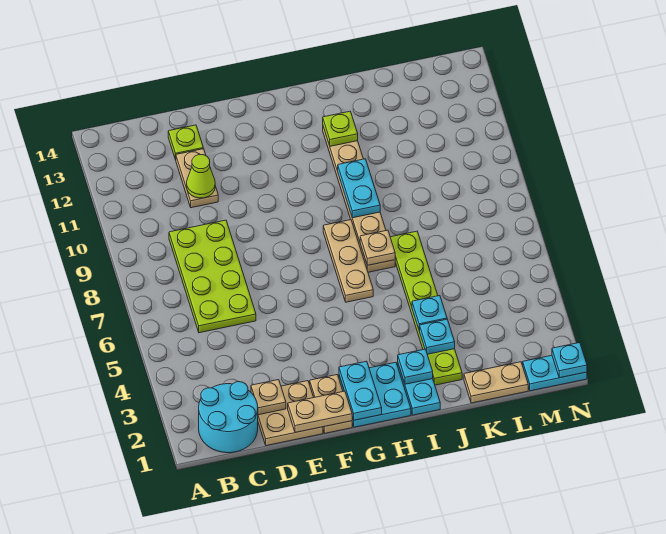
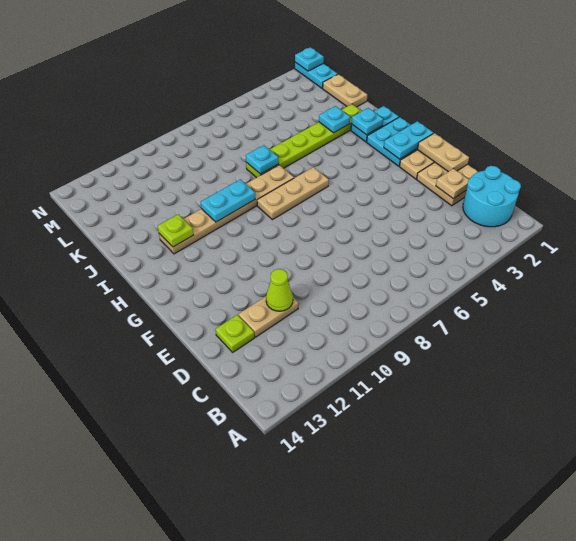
lime plate C6:D9 level 1 -> none
tan plate I7 level 2 -> none
cyan plate J4 level 2 -> cyan plate J7 level 2

